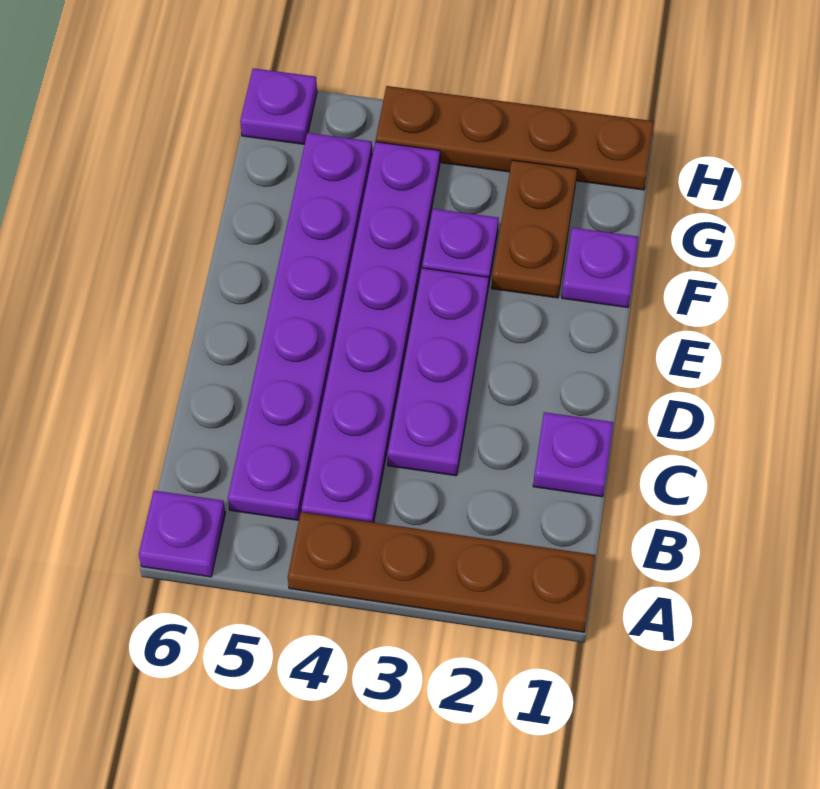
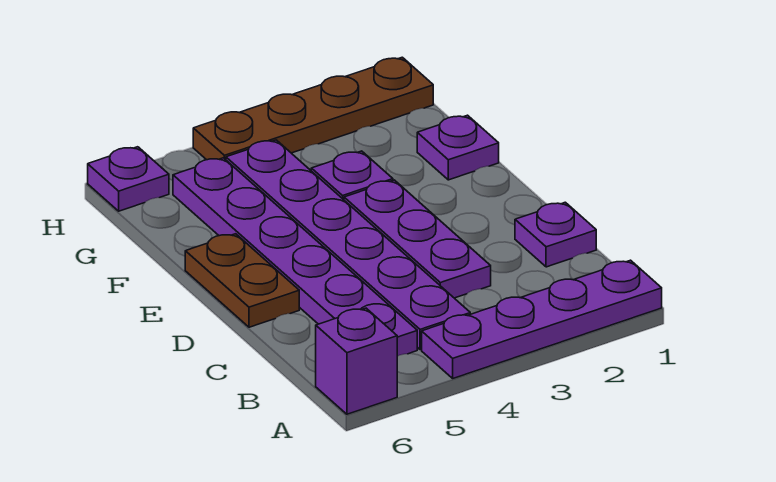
brown plate A1:A4 level 1 -> purple plate A1:A4 level 1
purple plate A6 level 1 -> purple brick A6 level 1
brown plate F2:G2 level 1 -> brown plate D6:E6 level 1

